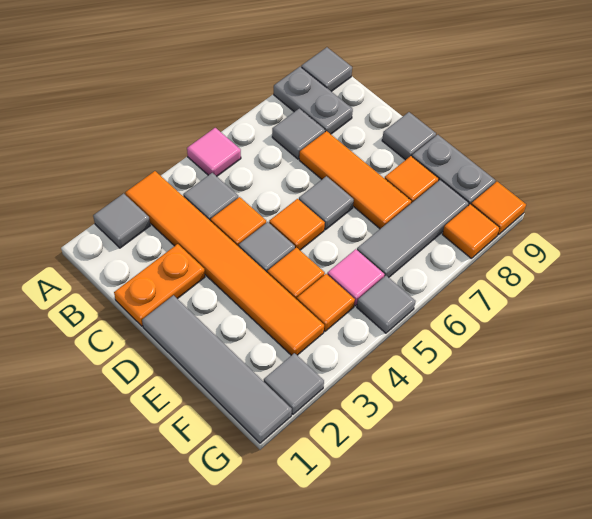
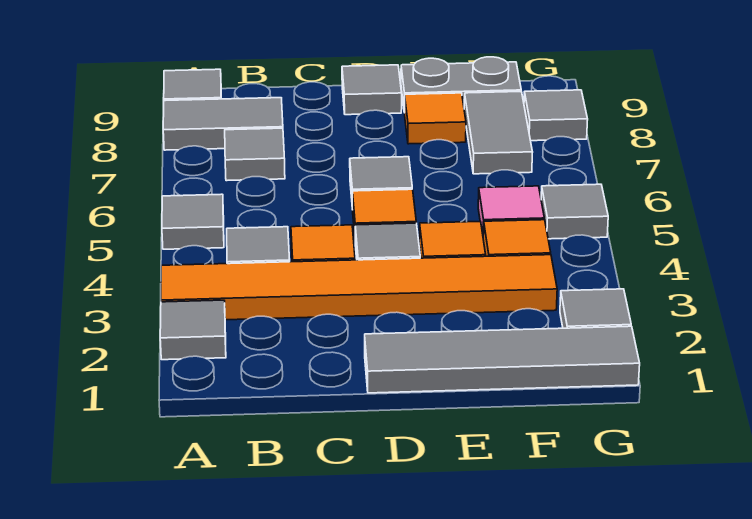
pink tile A5 level 1 -> grey tile A5 level 1
grey plate A8:B8 level 1 -> grey tile A8:B8 level 1
orange plate C1:C2 level 1 -> none
orange tile C7:E7 level 1 -> none
grey tile F6:F8 level 1 -> grey tile F7:F8 level 1
orange tile G8 level 1 -> grey tile G8 level 1
orange tile G9 level 1 -> none

